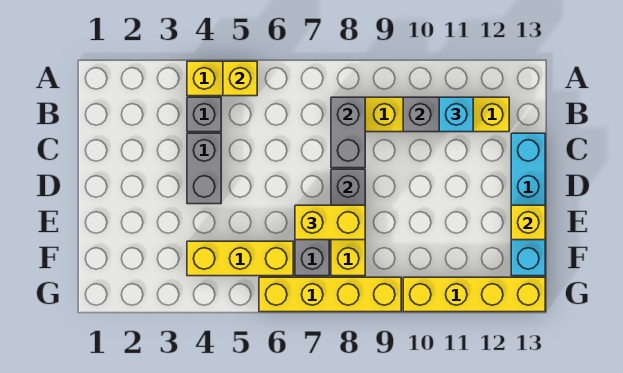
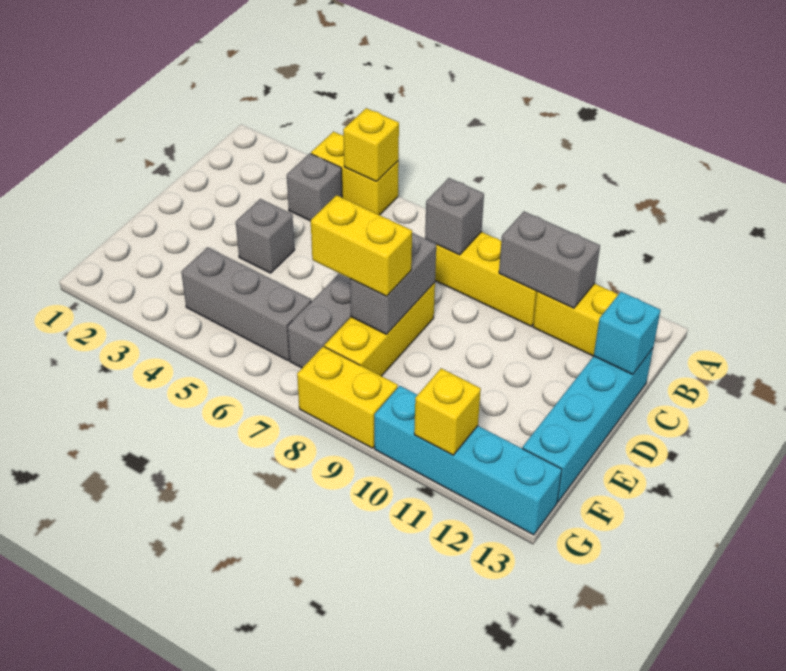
grey brick B8:C8 level 2 -> grey brick B8 level 2
cyan brick B11 level 3 -> cyan brick C13 level 2
grey brick C4:D4 level 1 -> grey brick D4 level 1
yellow brick E13 level 2 -> yellow brick G11 level 2
yellow brick F4:F6 level 1 -> grey brick F4:F6 level 1
yellow brick G6:G9 level 1 -> yellow brick G8:G9 level 1
yellow brick G10:G13 level 1 -> cyan brick G10:G13 level 1

